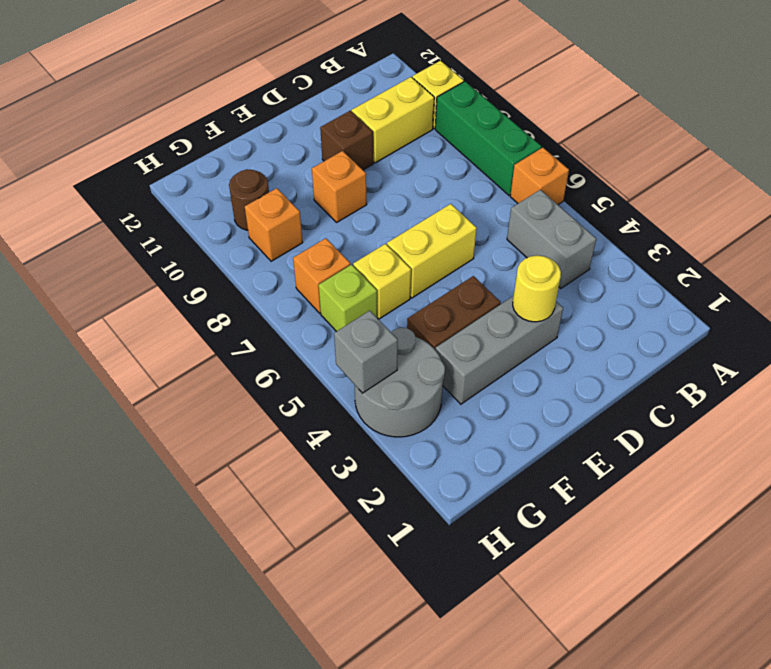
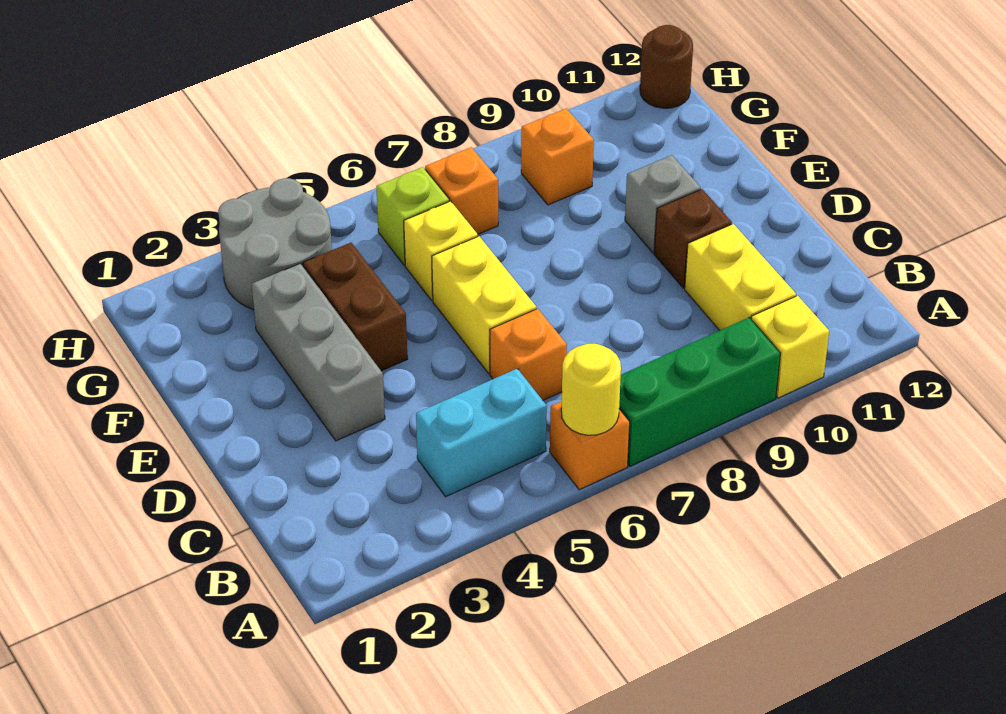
grey brick B4:B5 level 1 -> cyan brick B4:B5 level 1
yellow round brick D3 level 2 -> yellow round brick A6 level 2
orange brick E9 level 1 -> orange brick C6 level 1
brown round brick G10 level 1 -> brown round brick H12 level 1
grey brick H4 level 2 -> grey brick E10 level 1

